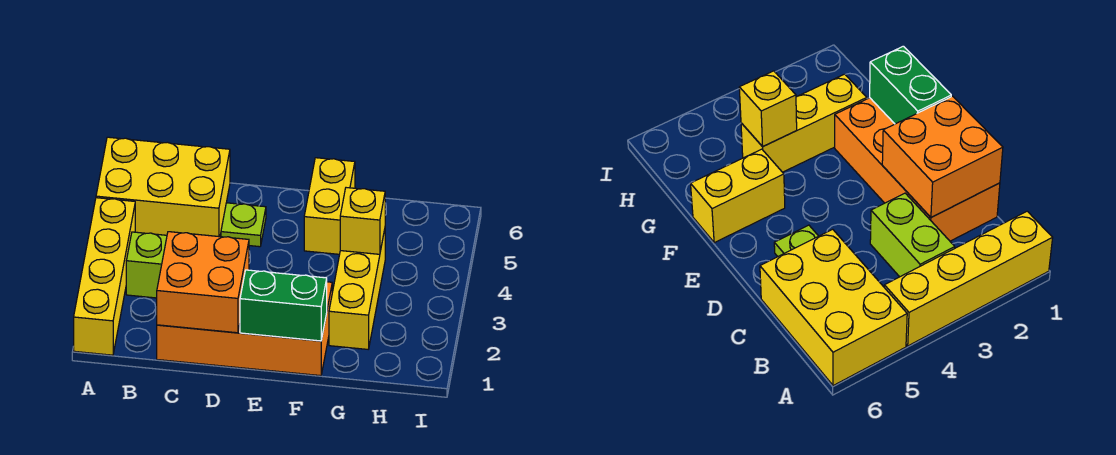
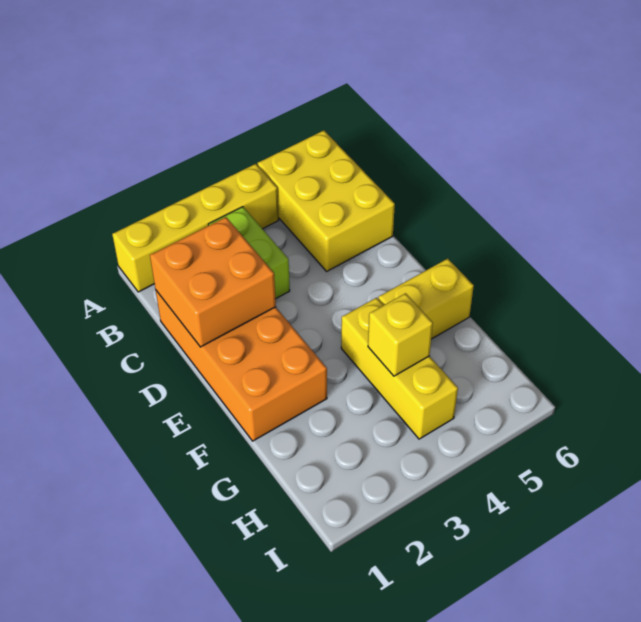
lime plate D5 level 1 -> none
green brick E1:F1 level 2 -> none
yellow brick G2:G4 level 1 -> yellow brick F4:H4 level 1

